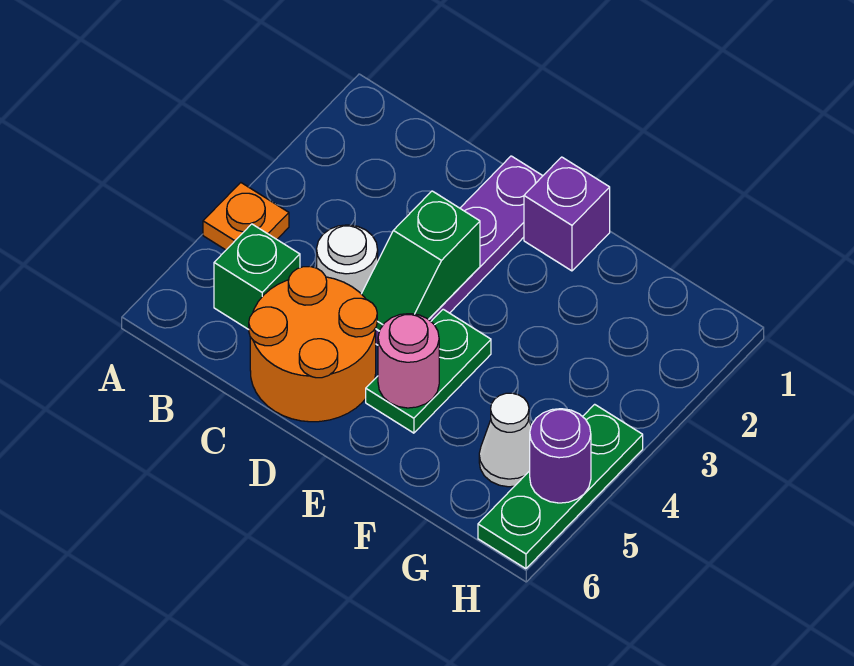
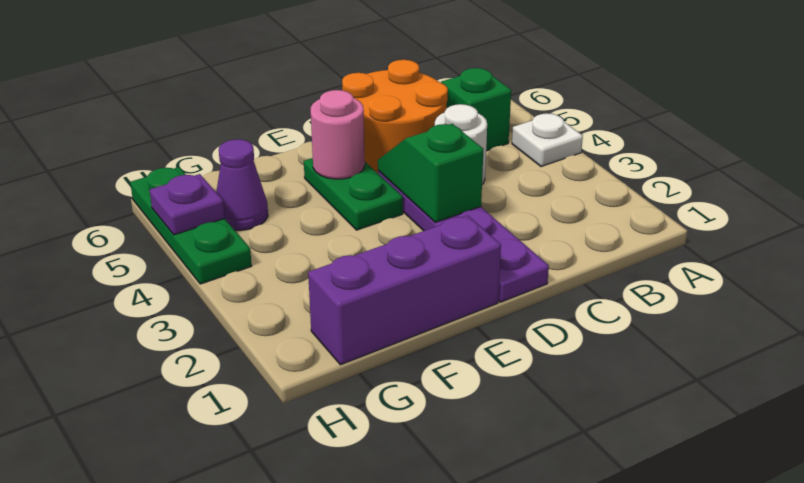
orange plate A4 level 1 -> white plate A4 level 1
purple brick E1 level 1 -> purple brick E1:G1 level 1
white cone G5 level 1 -> purple cone G5 level 1
purple round brick H5 level 2 -> purple plate H5 level 2

